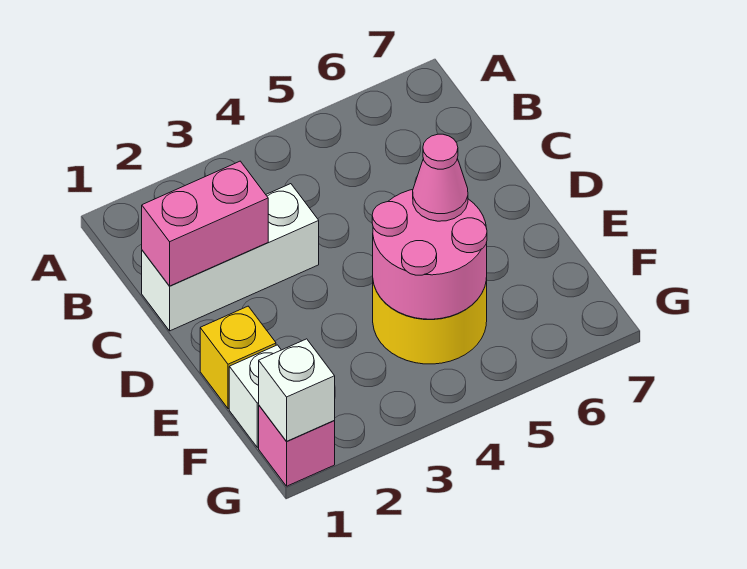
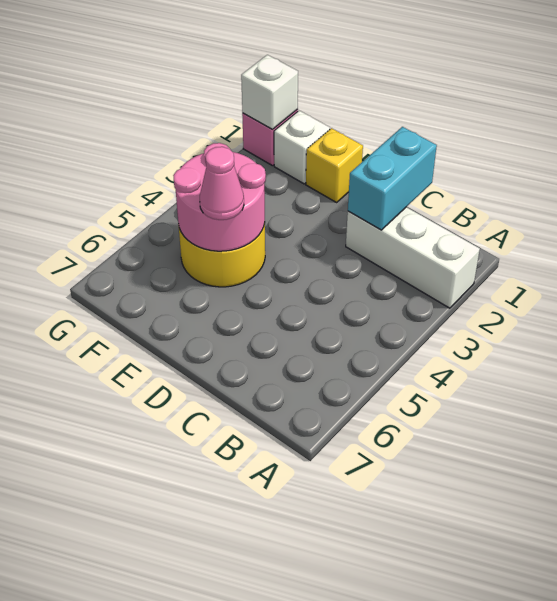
white brick C1:C3 level 1 -> white brick A2:C2 level 1
pink brick C1:C2 level 2 -> cyan brick C1:C2 level 2

